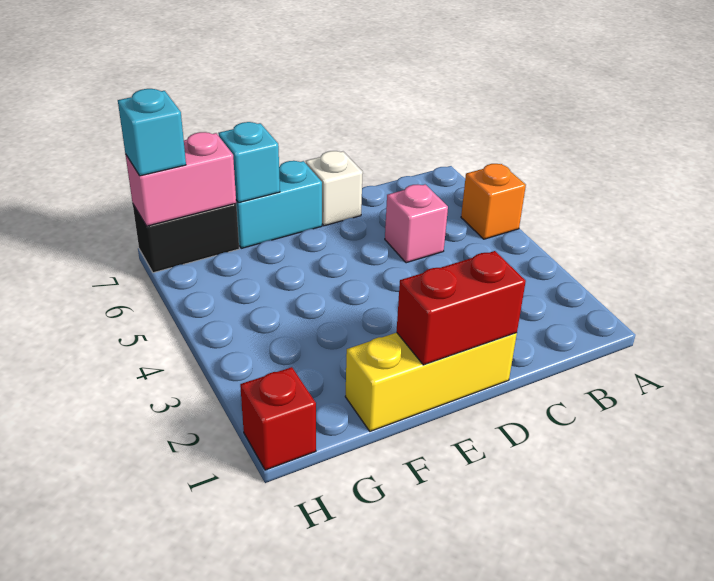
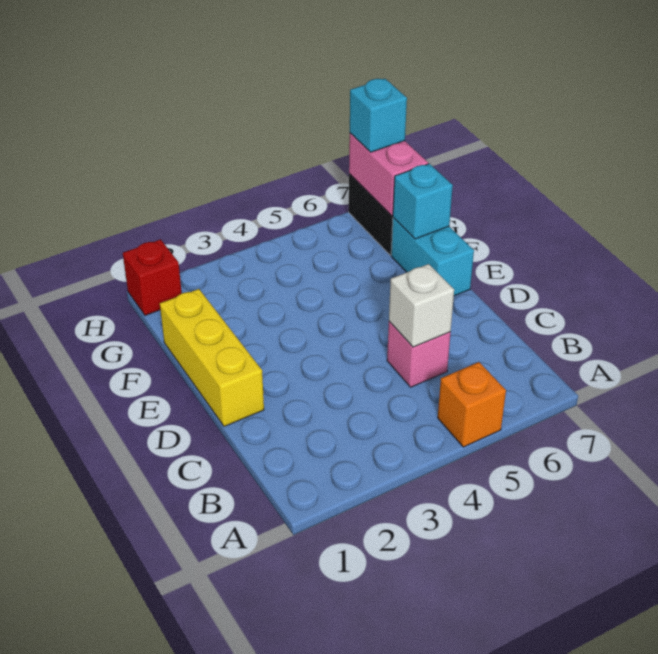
red brick D1:E1 level 2 -> none
white brick D7 level 1 -> white brick C5 level 2

